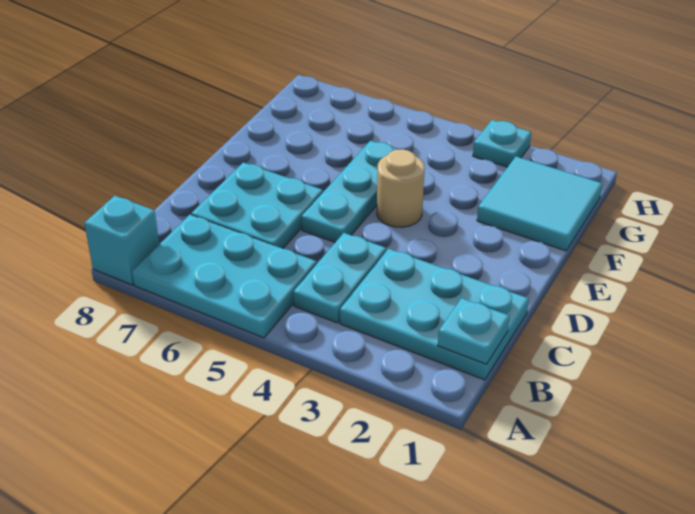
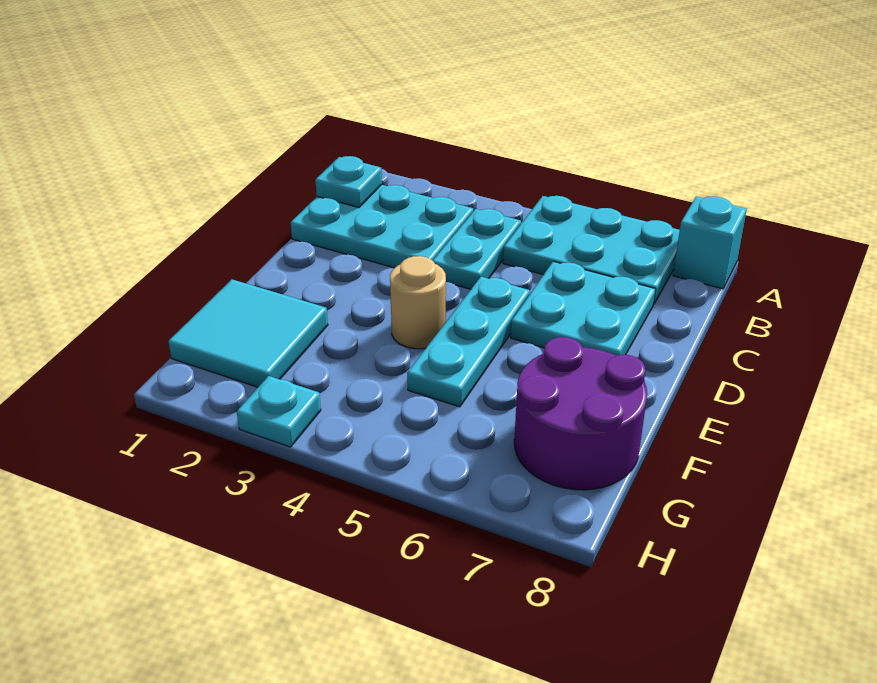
none -> purple round brick F7:G8 level 1

